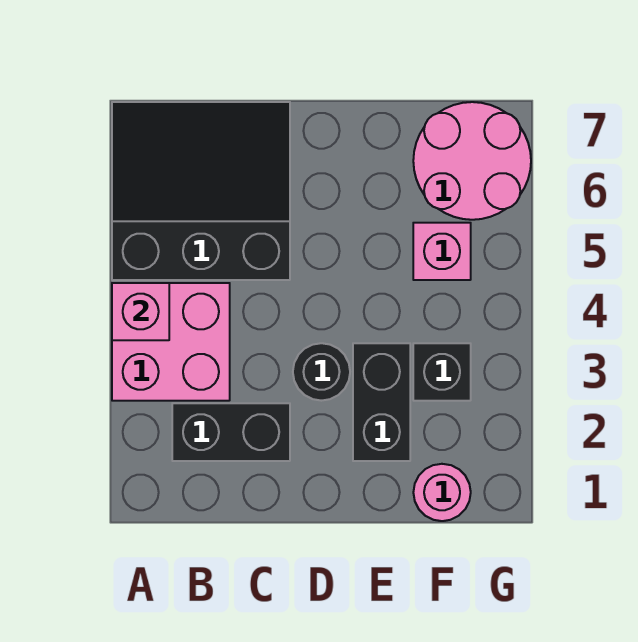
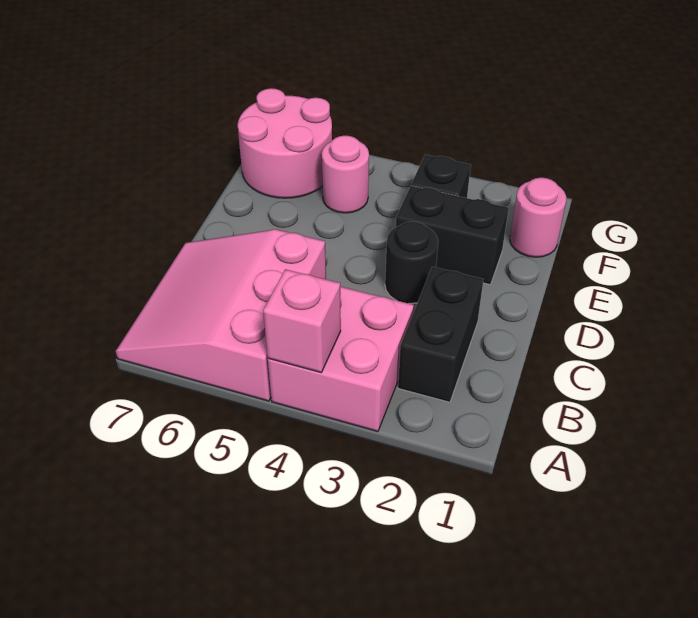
black slope A5:C7 level 1 top 5 -> pink slope A5:C7 level 1 top 5
pink brick F5 level 1 -> pink round brick F5 level 1

